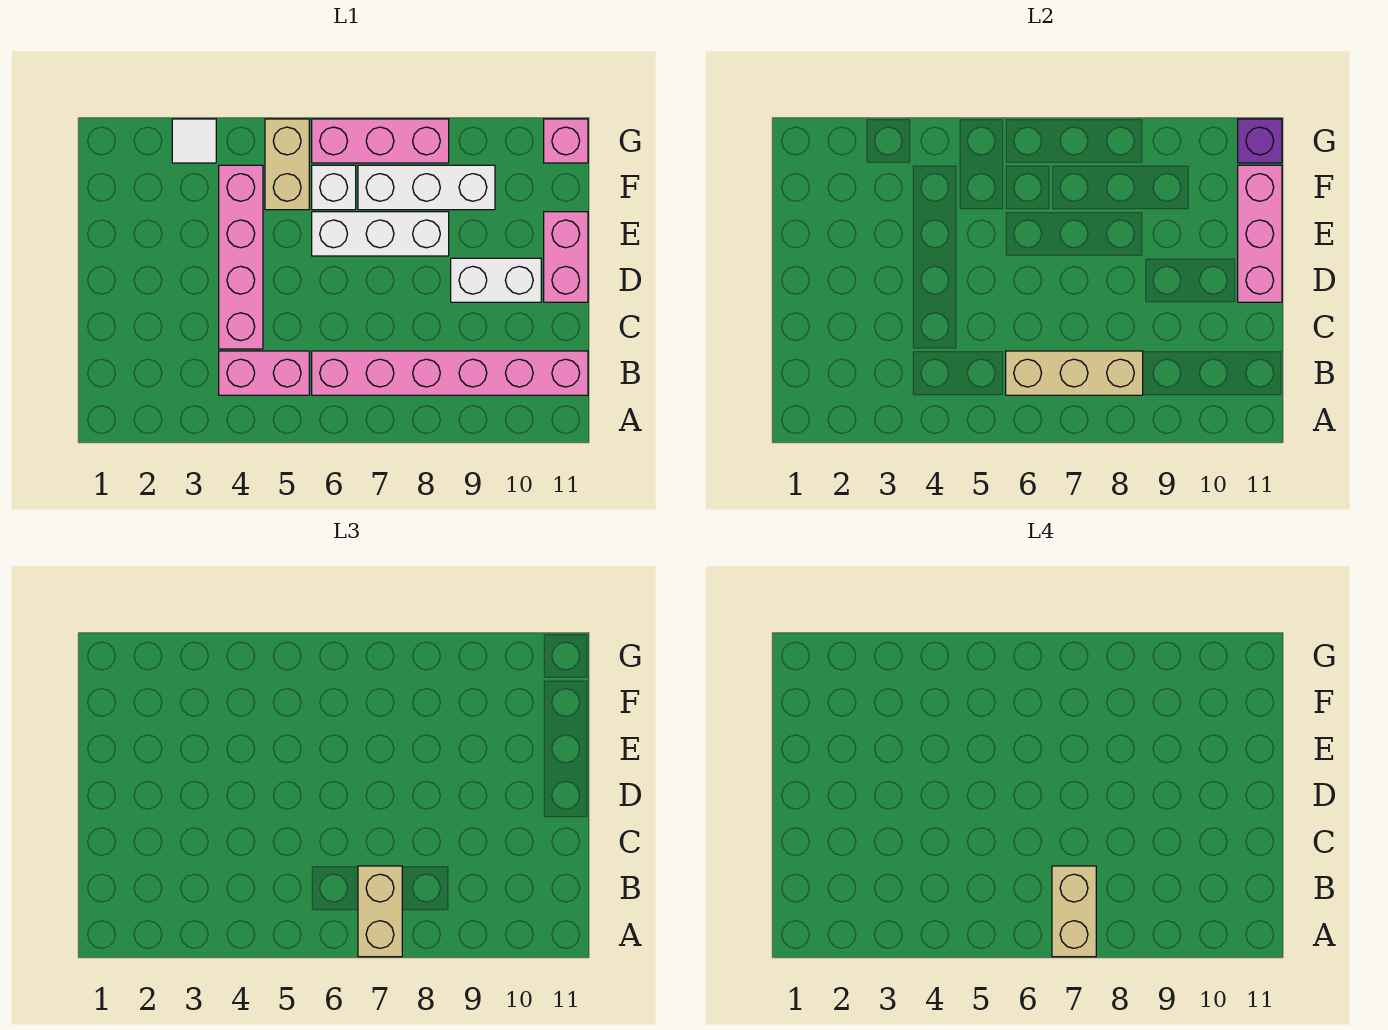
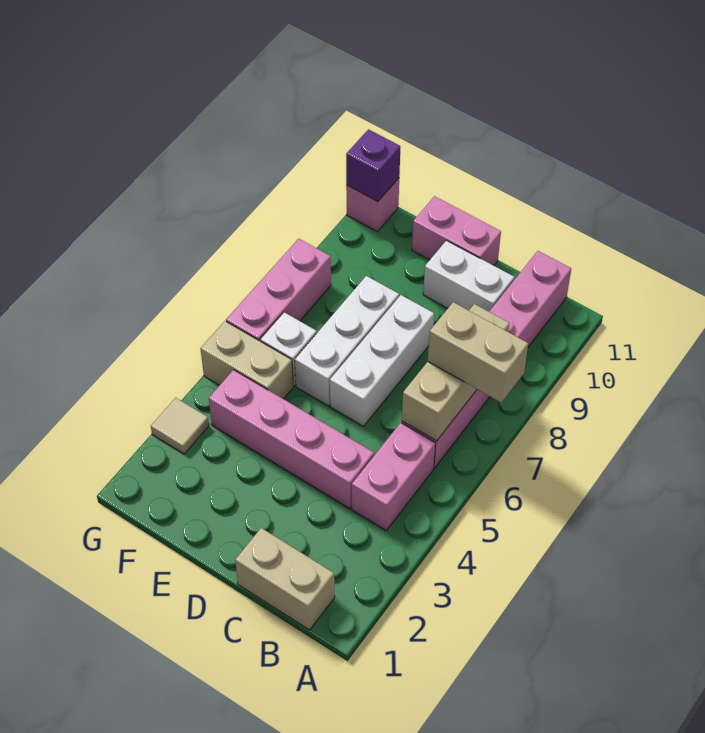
tan brick A7:B7 level 4 -> tan brick B1:C1 level 1
white brick D9:D10 level 1 -> white brick C10:D10 level 1
pink brick D11:F11 level 2 -> none
white brick F7:F9 level 1 -> white brick D6:D8 level 1
white tile G3 level 1 -> tan tile G3 level 1

